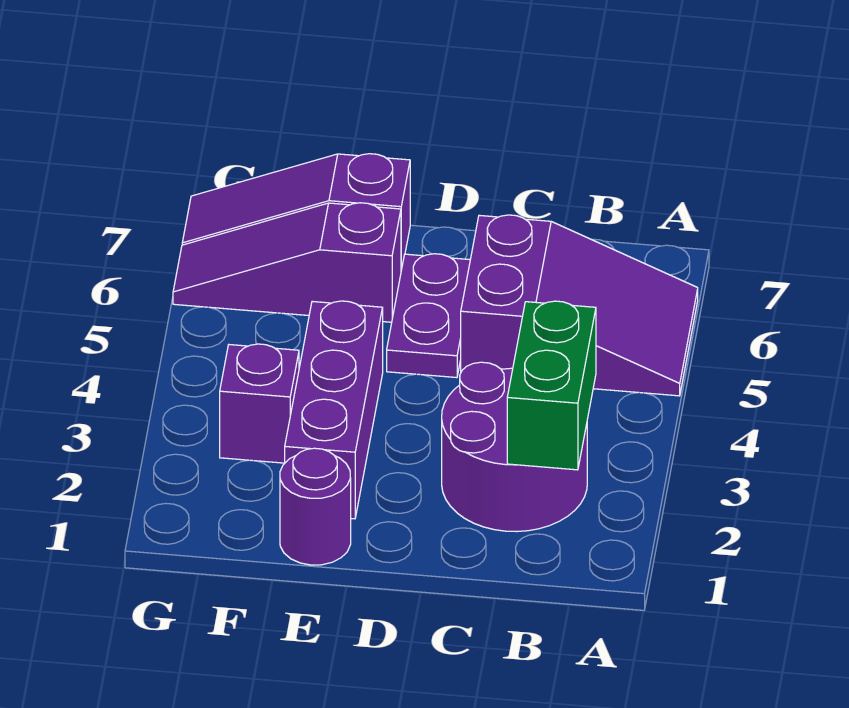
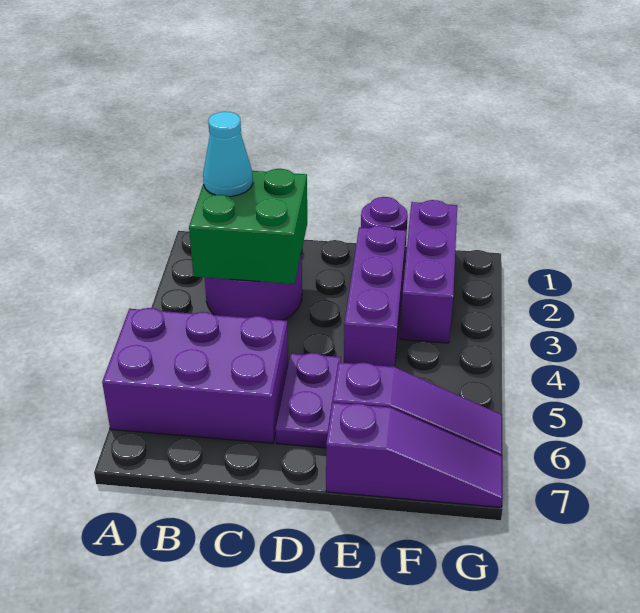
purple slope A5:C6 level 1 top C -> purple brick A5:C6 level 1
green brick B2:B3 level 2 -> green brick B2:C3 level 2
none -> cyan cone B2 level 3
purple brick F3 level 1 -> purple brick F1:F3 level 1

